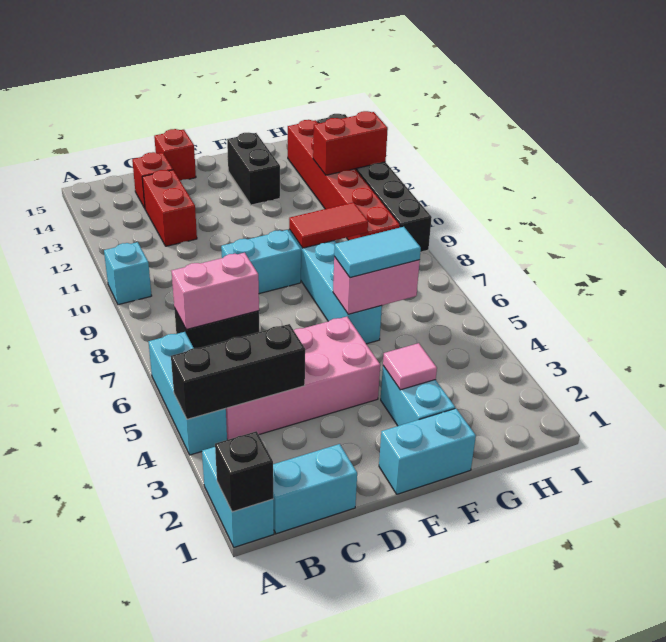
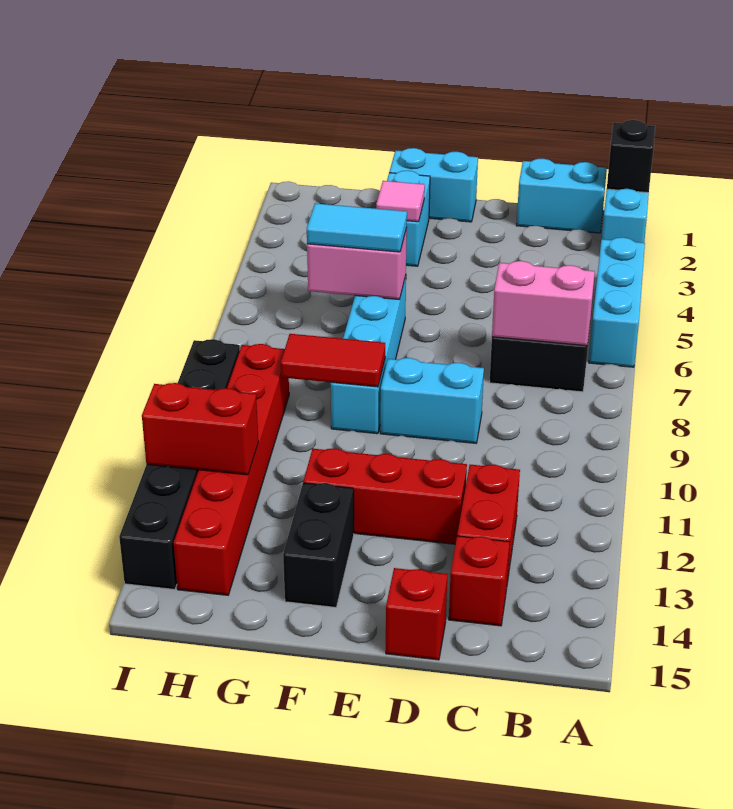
black brick A4:C4 level 2 -> none
cyan brick A10 level 1 -> none
pink brick B4:E5 level 1 -> none
none -> red brick D12:F12 level 1

